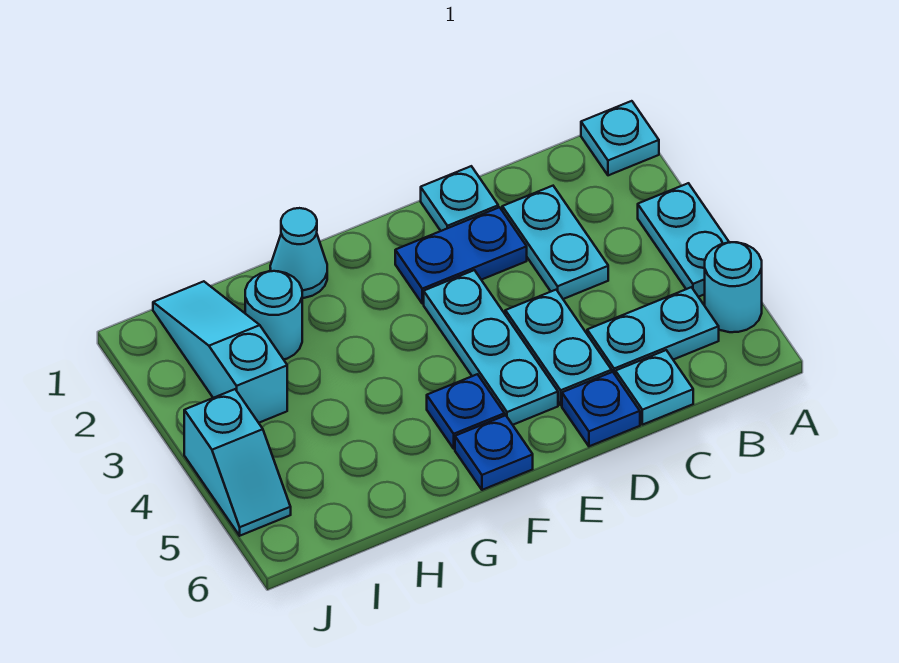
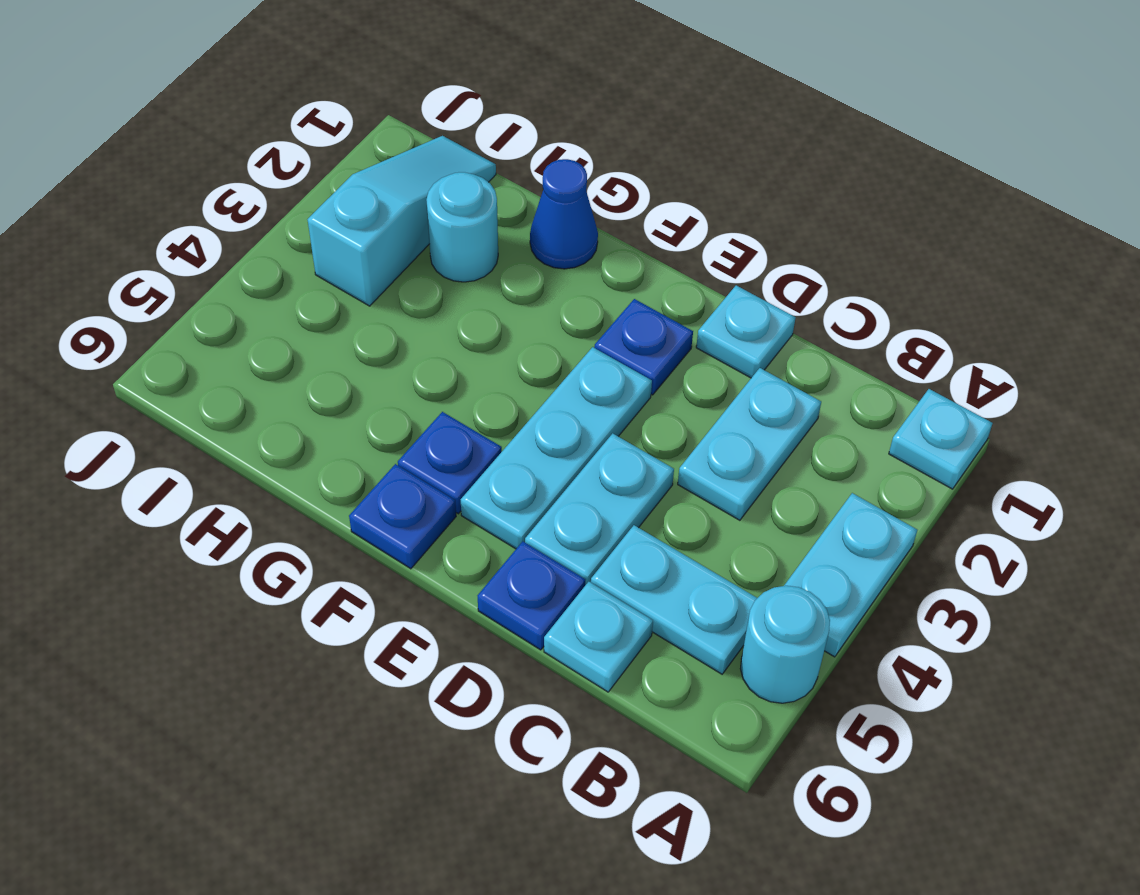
blue plate D2:E2 level 1 -> blue plate E2 level 1
cyan cone G1 level 1 -> blue cone G1 level 1
cyan slope J4:J5 level 1 top 4 -> none

